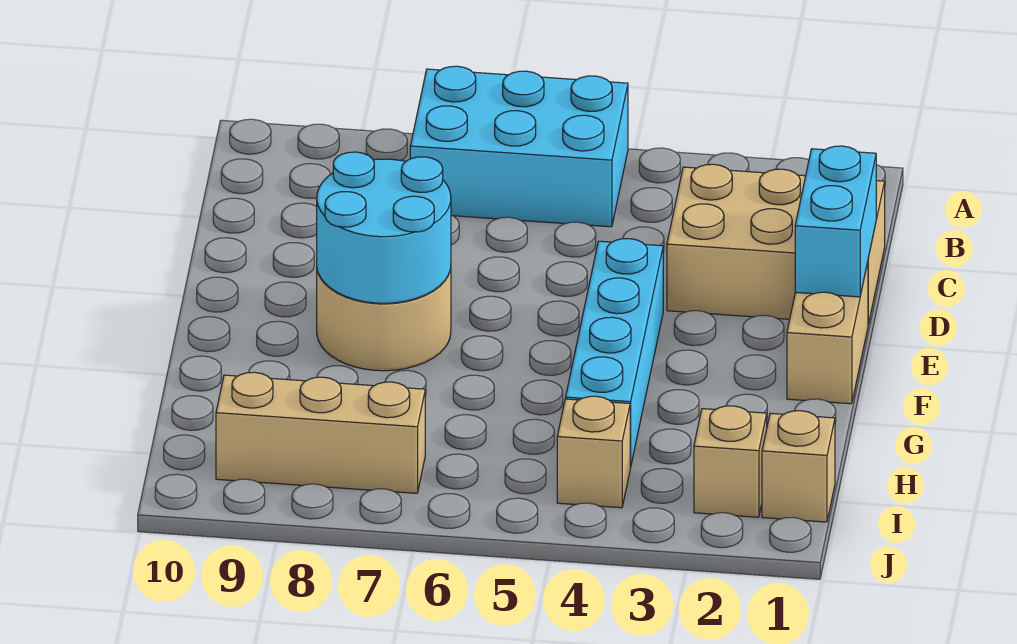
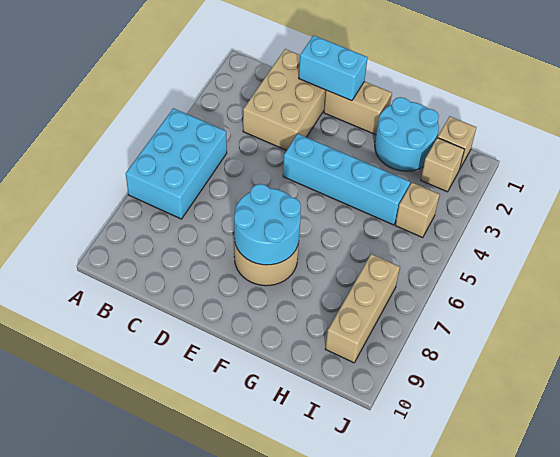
none -> cyan round brick G1:H2 level 1

